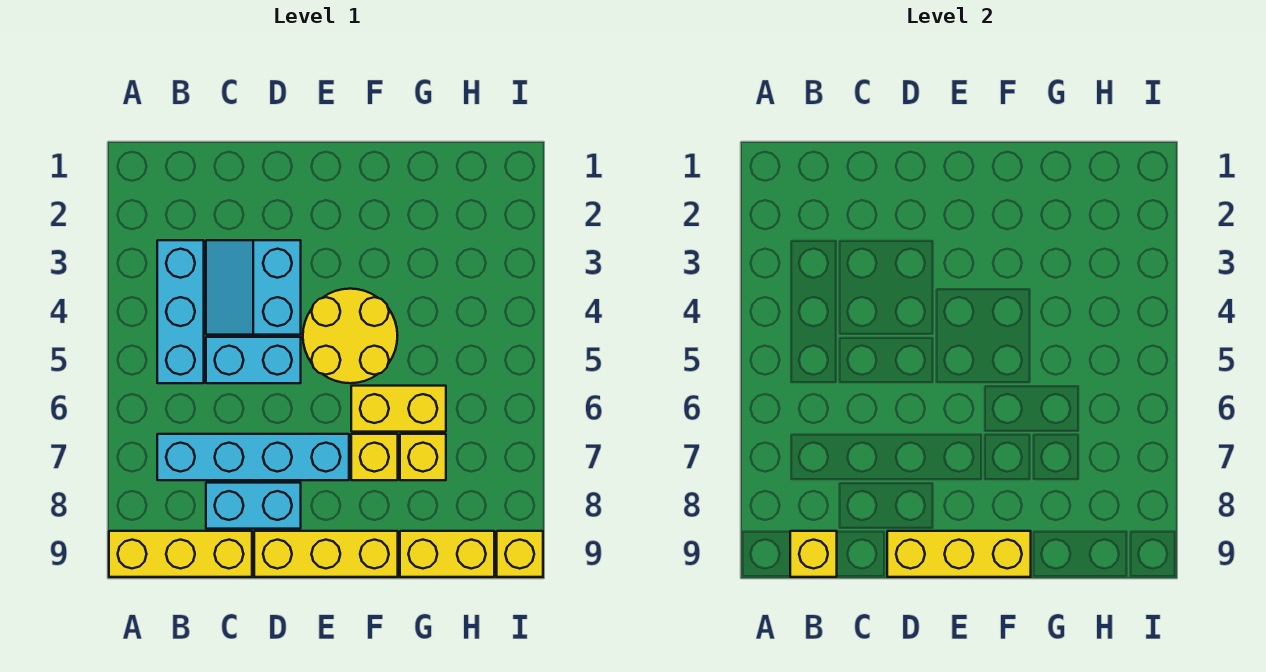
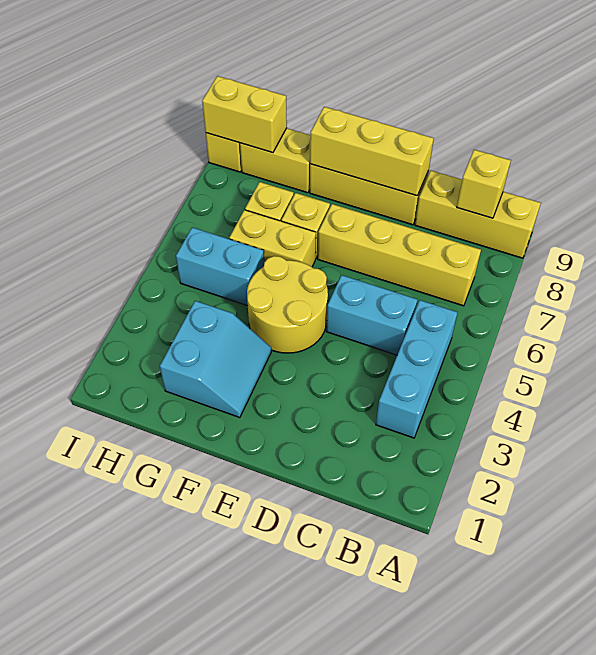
cyan brick B7:E7 level 1 -> yellow brick B7:E7 level 1
cyan slope C3:D4 level 1 top D -> cyan slope F2:G3 level 1 top G
cyan brick C8:D8 level 1 -> cyan brick G5:H5 level 1
none -> yellow brick H9:I9 level 2

